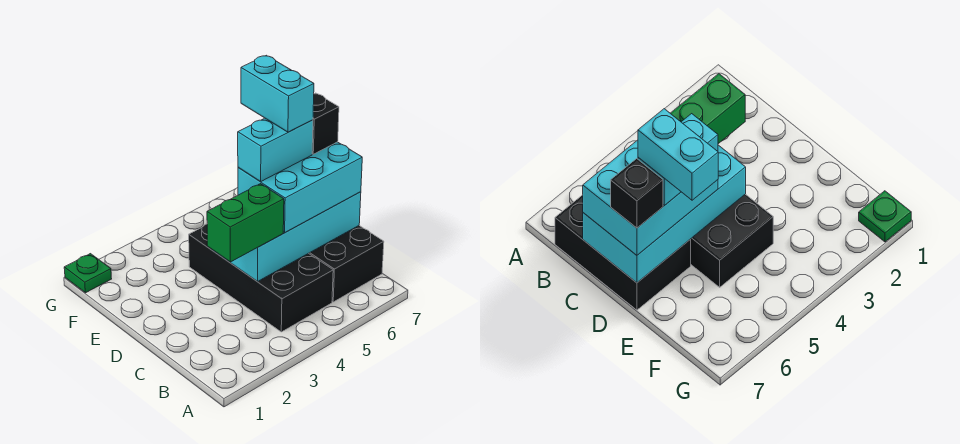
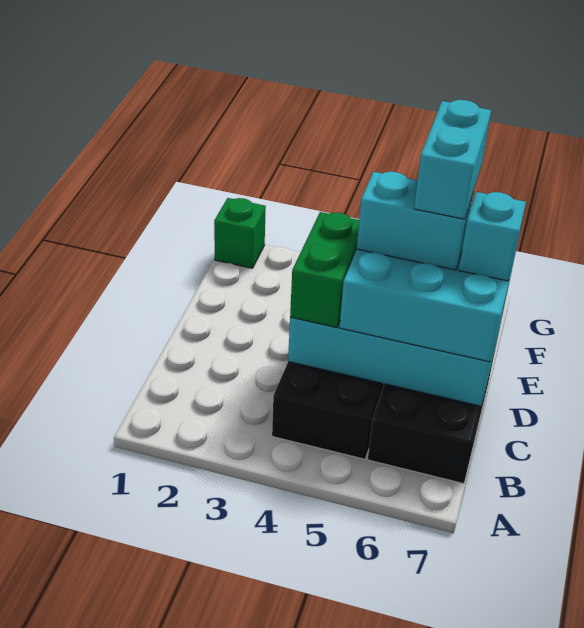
green brick C3:C4 level 3 -> green brick C4:D4 level 3
black brick D7 level 4 -> cyan brick D7 level 4
green plate G1 level 1 -> green brick G1 level 1

